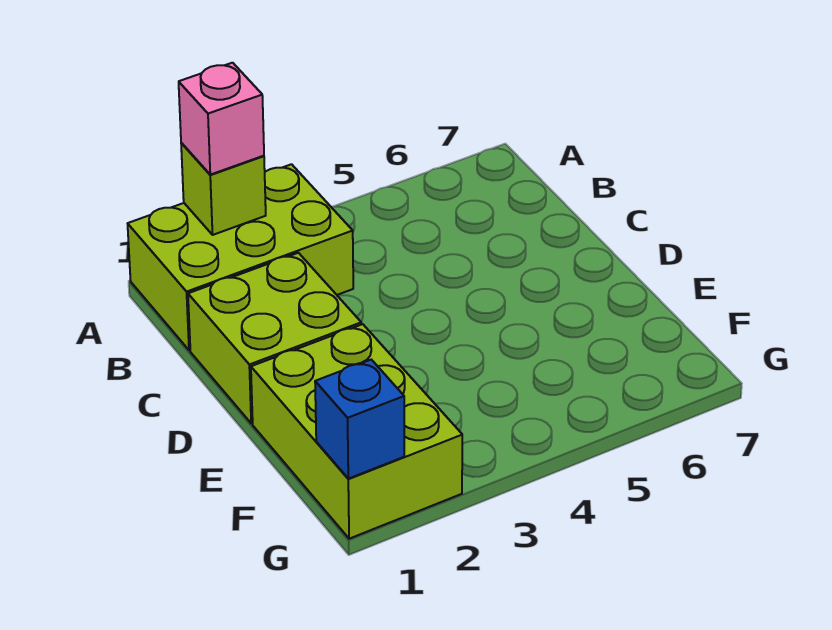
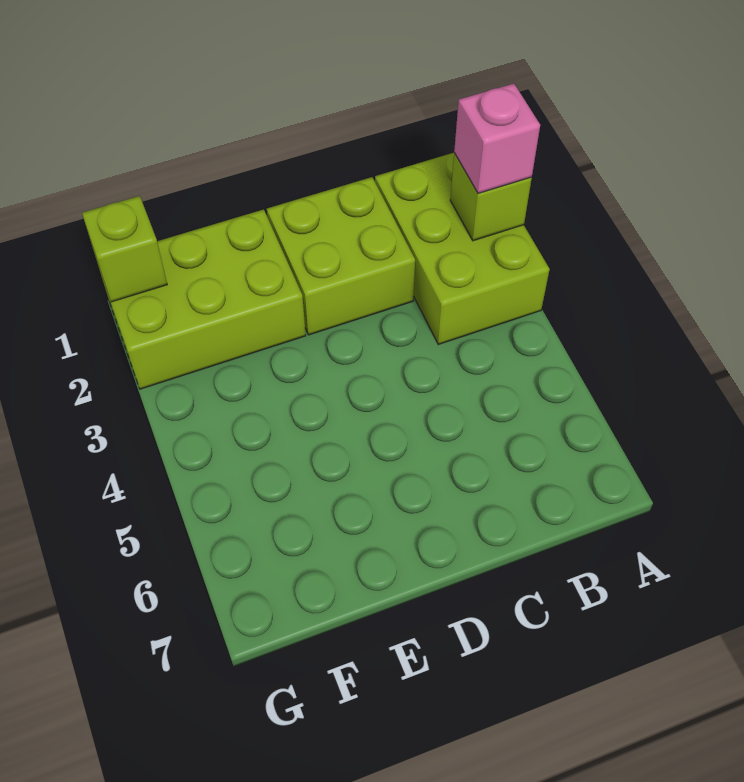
blue brick G1 level 2 -> lime brick G1 level 2

